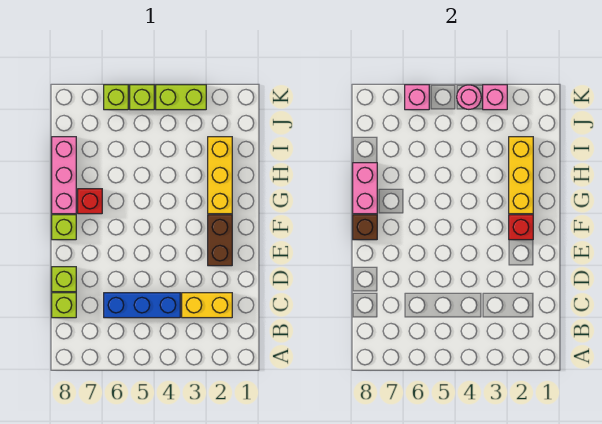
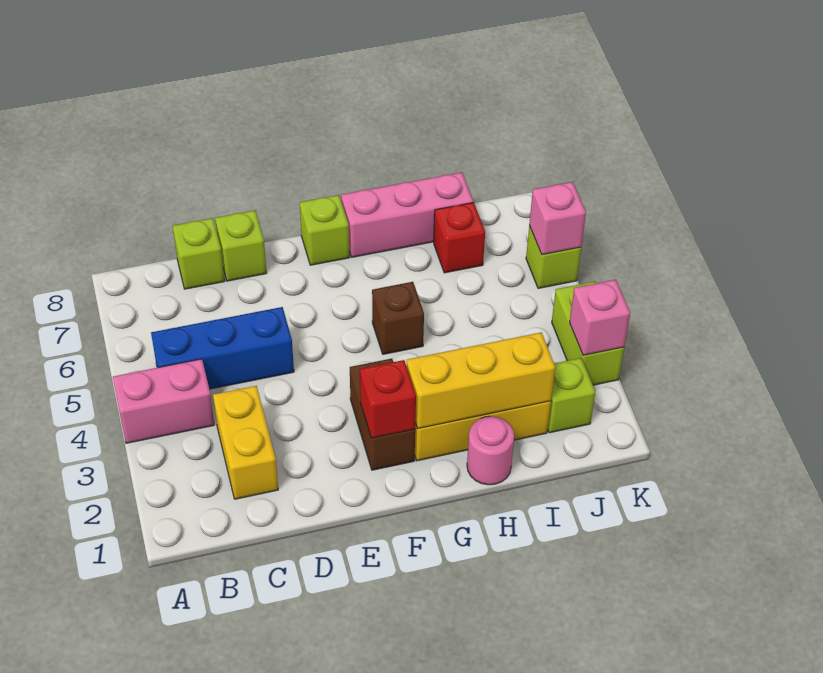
blue brick C4:C6 level 1 -> blue brick B5:D5 level 1
brown brick E2:F2 level 1 -> brown brick F2:F3 level 1
brown brick F8 level 2 -> brown brick G5 level 1
red brick G7 level 1 -> red brick I7 level 1
pink brick G8:H8 level 2 -> pink brick A4:B4 level 1
pink round brick K4 level 2 -> pink round brick H1 level 1
lime brick K5 level 1 -> lime brick J2 level 1

